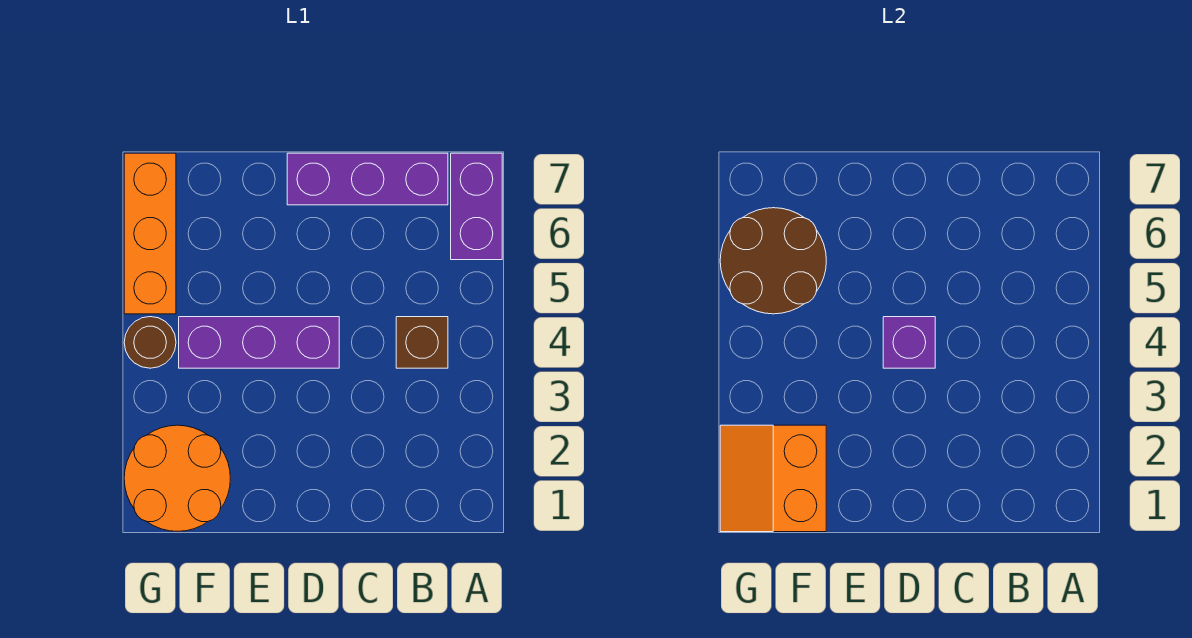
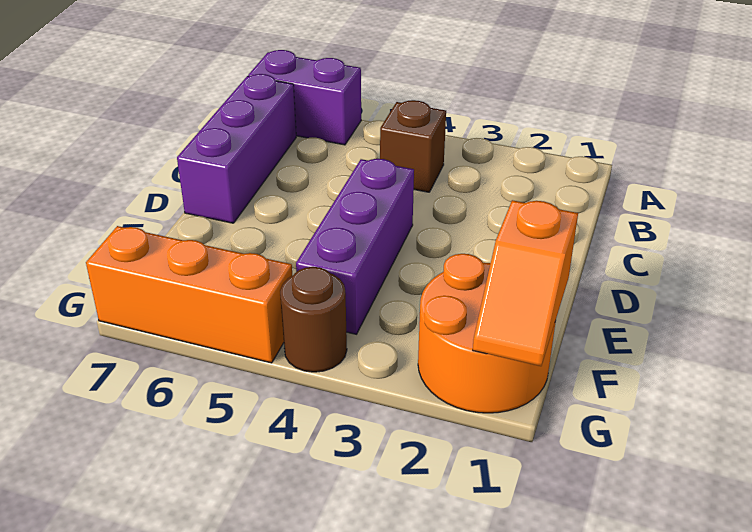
purple brick D4 level 2 -> none
orange slope F1:G2 level 2 top F -> orange slope F1:G1 level 2 top F
brown round brick F5:G6 level 2 -> none

